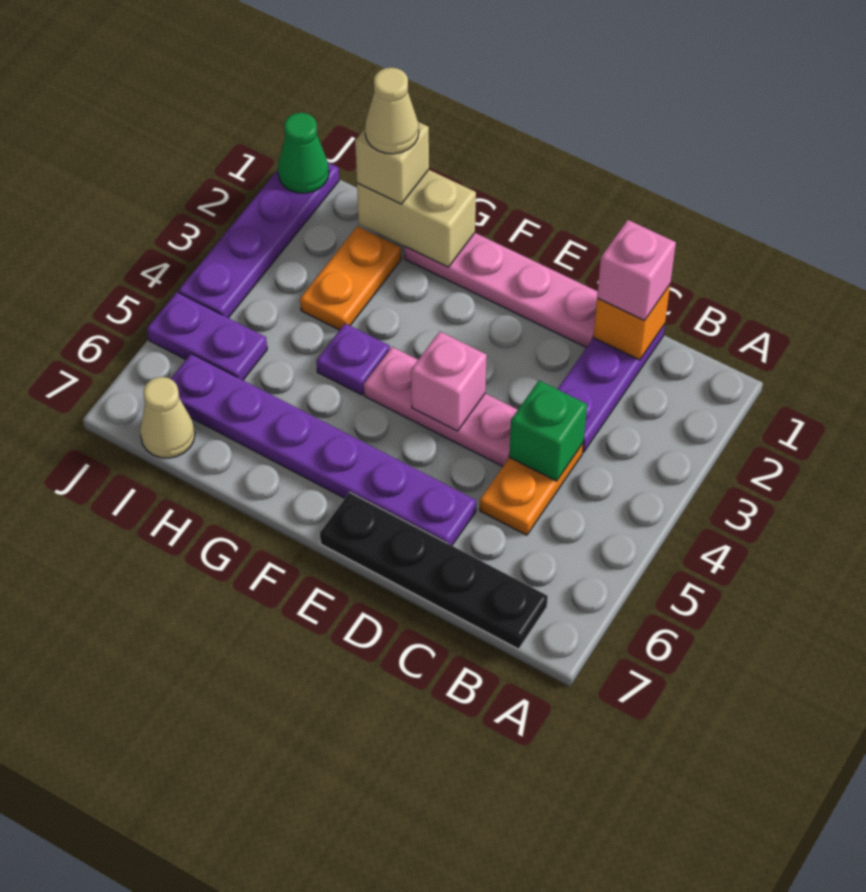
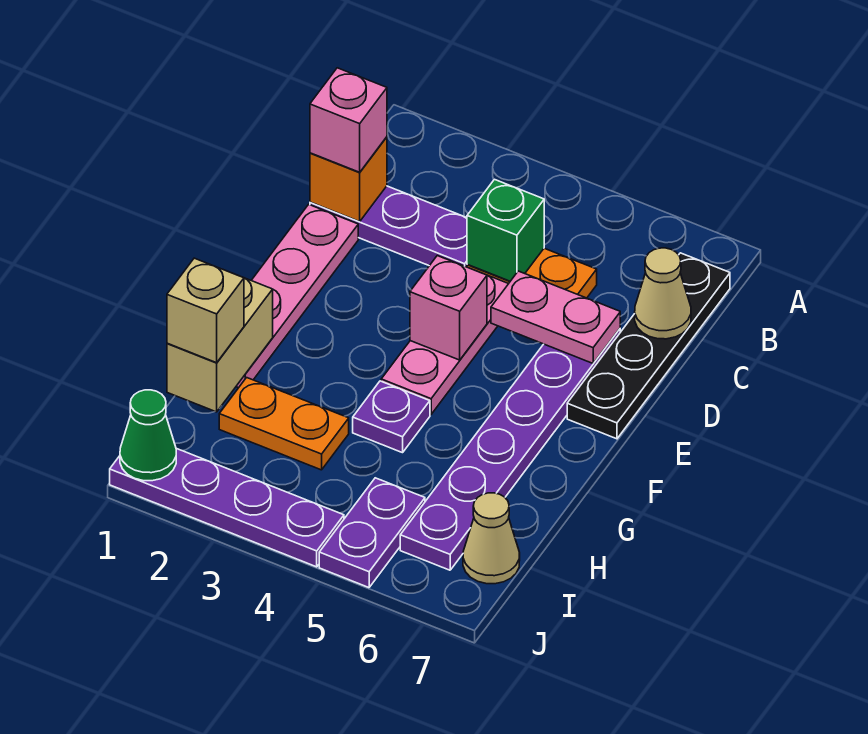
none -> pink plate D5:D6 level 2
tan cone H1 level 4 -> tan cone C7 level 2

